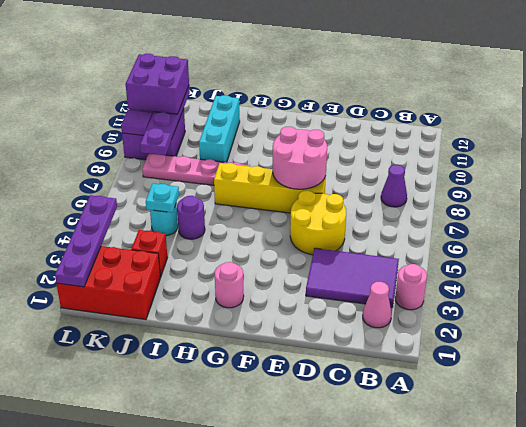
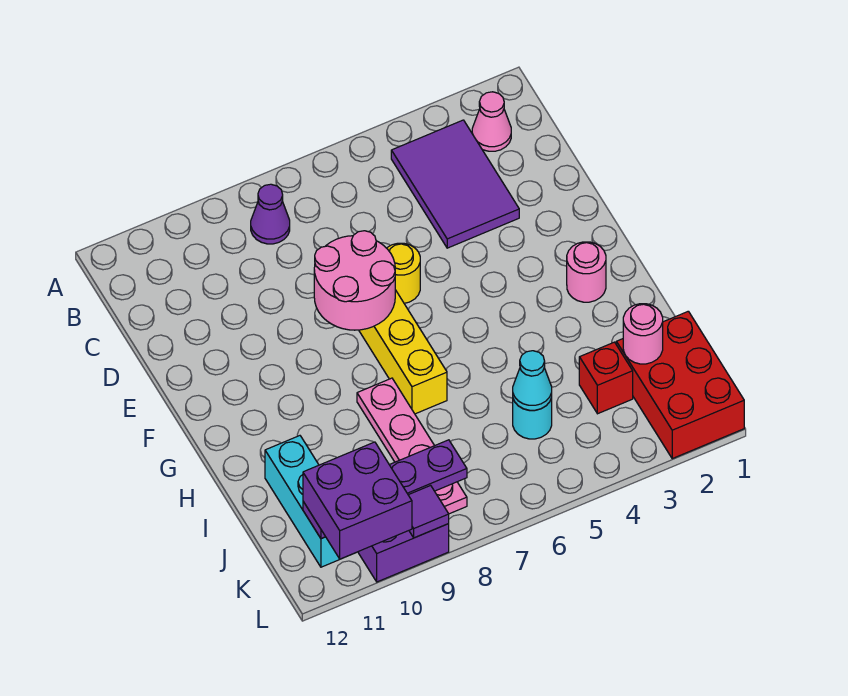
pink round brick A3 level 1 -> pink round brick J2 level 2
yellow round brick D5:E6 level 1 -> yellow round brick E6 level 1
purple round brick I5 level 1 -> none
cyan brick I9:I11 level 1 -> cyan brick I11:K11 level 1
cyan plate J5 level 2 -> cyan cone J5 level 2
purple plate L1:L4 level 2 -> none

